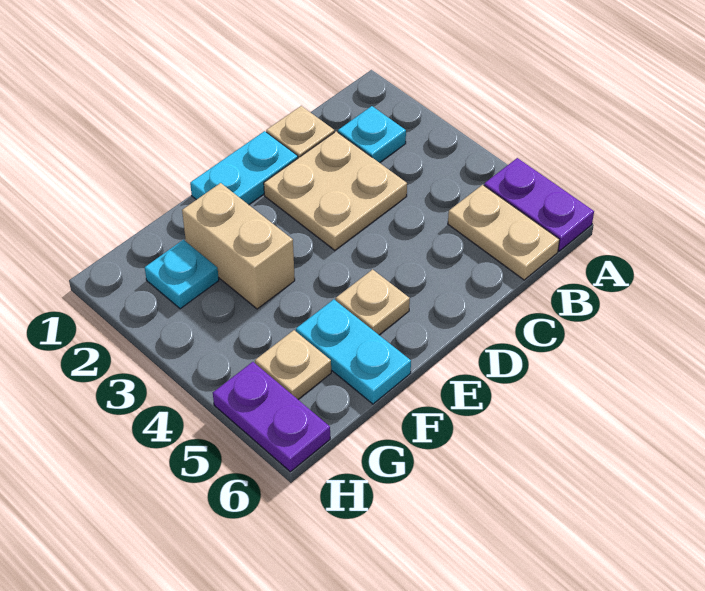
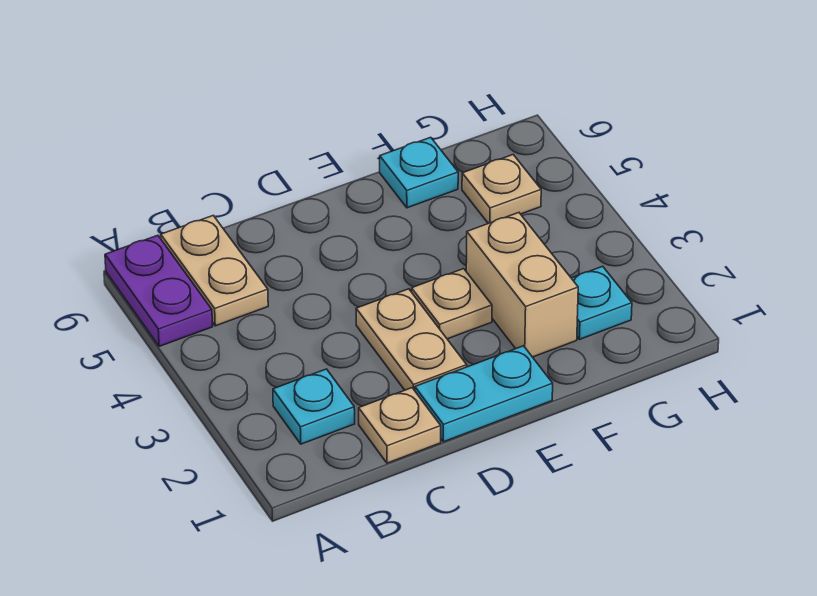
tan plate C2:D3 level 1 -> tan plate D2:D3 level 1
tan plate E5 level 1 -> tan plate E3 level 1
cyan plate F5:F6 level 1 -> cyan plate F6 level 1
purple plate H5:H6 level 1 -> none

